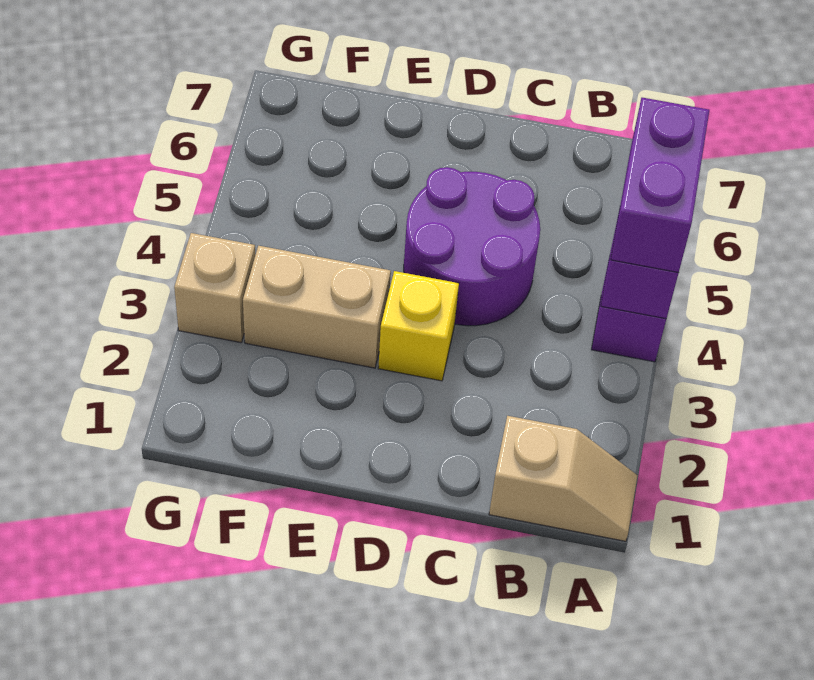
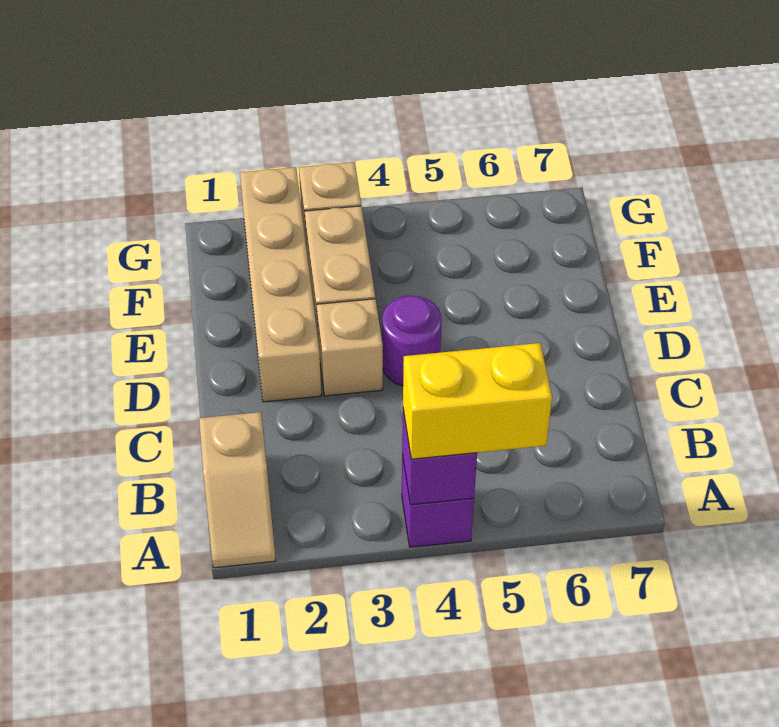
purple brick A4:A5 level 3 -> yellow brick A4:A5 level 3
purple round brick C4:D5 level 1 -> purple round brick D4 level 1
none -> tan brick D2:G2 level 1
yellow brick D3 level 1 -> tan brick D3 level 1

